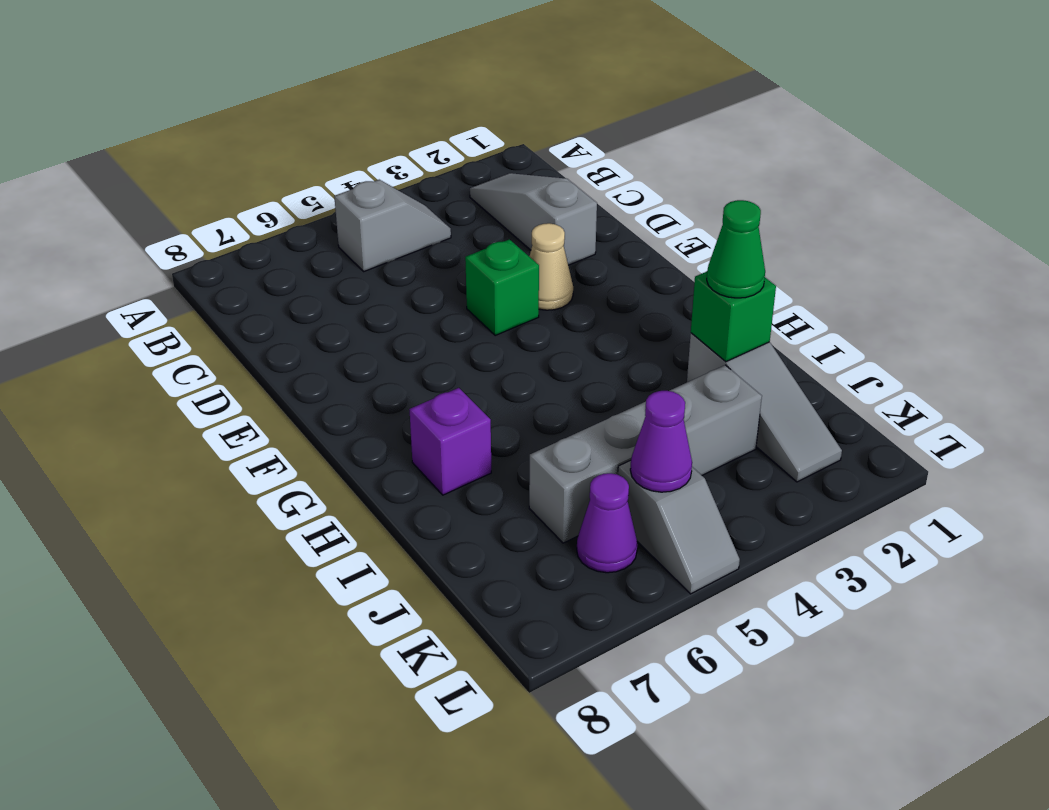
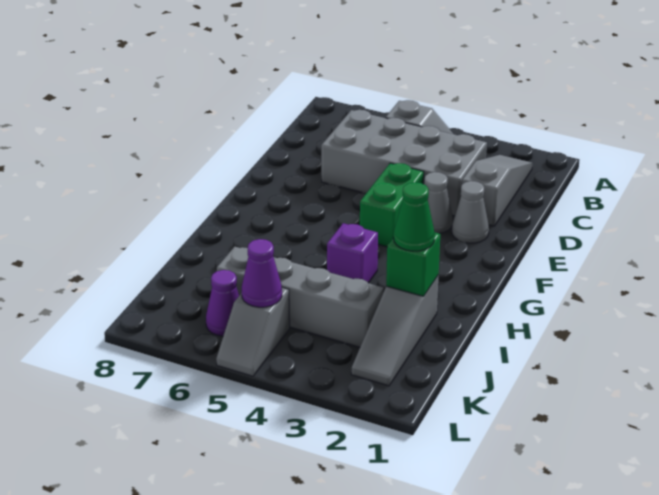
none -> grey brick C3:D6 level 1
none -> grey cone E2 level 1
tan cone E3 level 1 -> grey cone E3 level 1
green brick E4 level 1 -> green brick E4:F4 level 1
purple brick H7 level 1 -> purple brick H4 level 1

